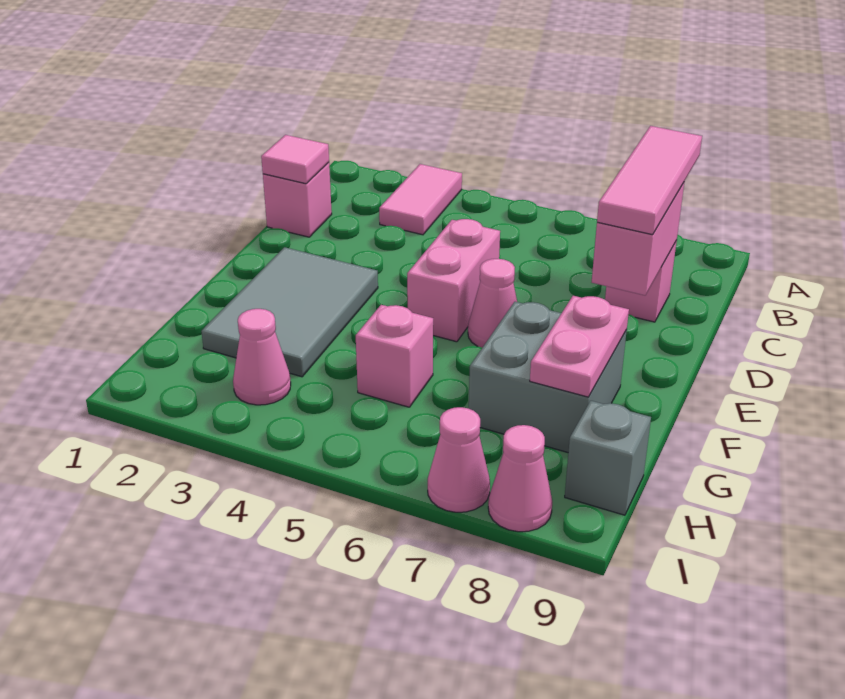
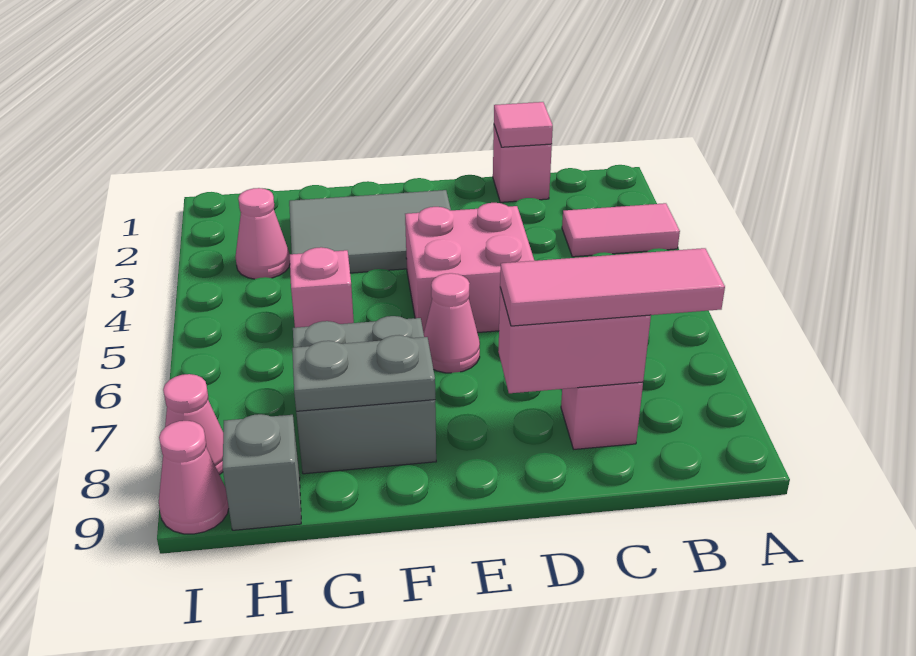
pink brick D5:E5 level 1 -> pink brick D4:E5 level 1
pink plate F8:G8 level 2 -> grey plate F8:G8 level 2
pink cone I7 level 1 -> pink cone I9 level 1

